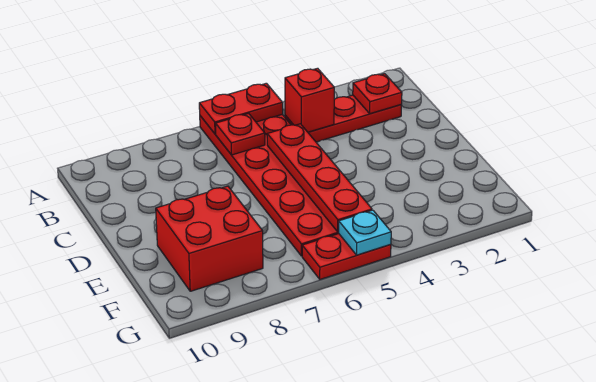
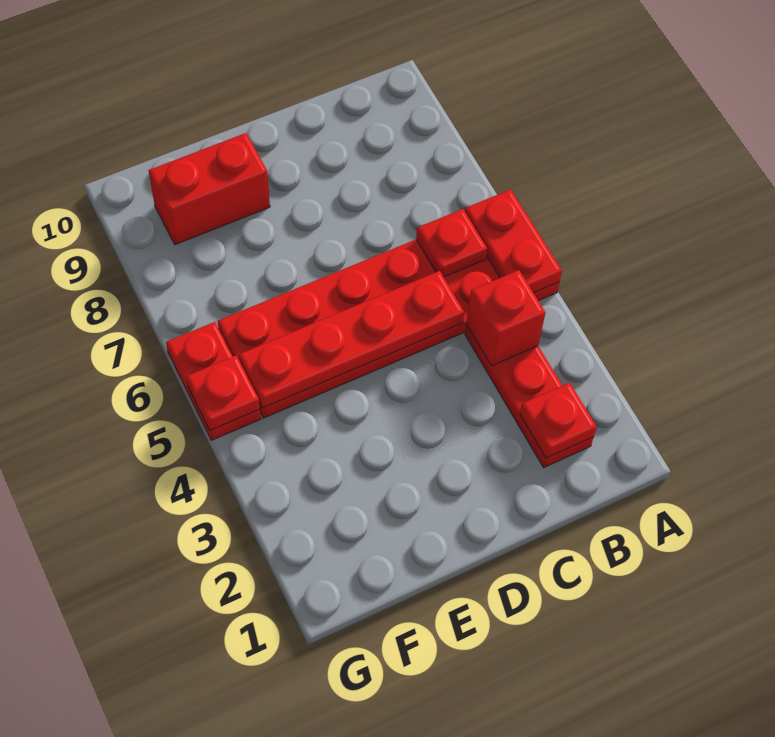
red brick E8:F9 level 1 -> red brick E9:F9 level 1
cyan plate G5 level 2 -> red plate G5 level 2

